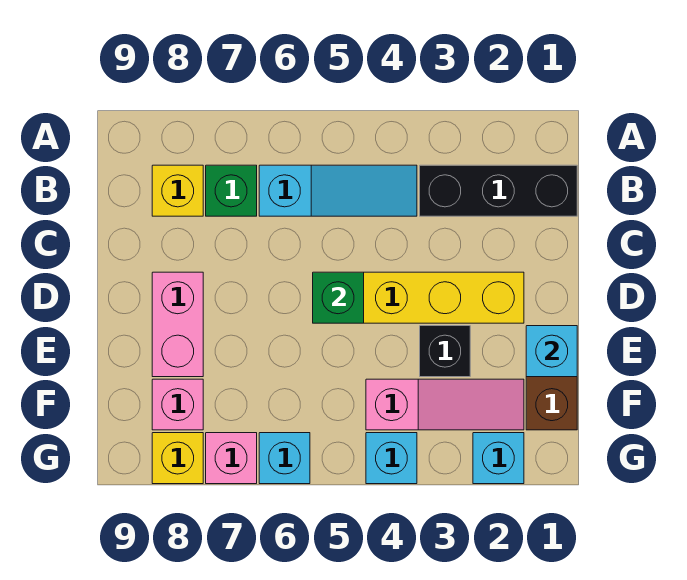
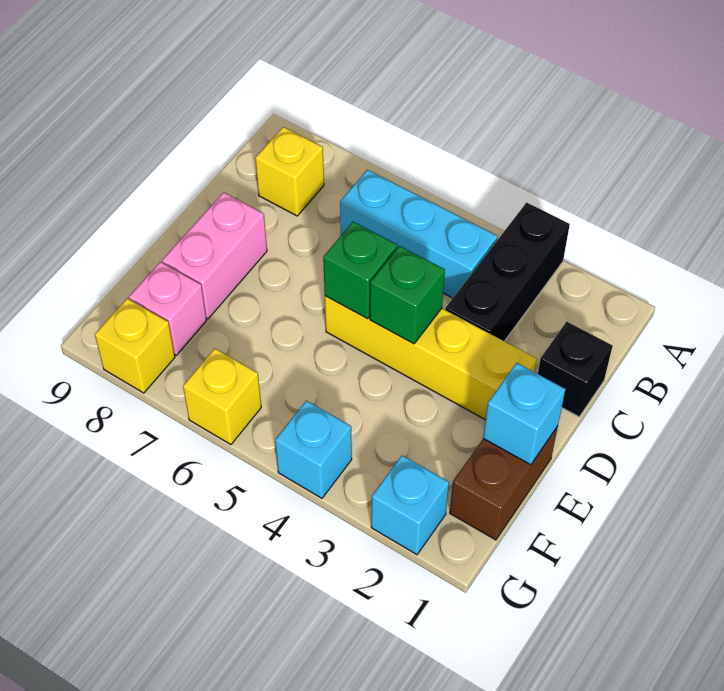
black brick B1:B3 level 1 -> black brick A3:C3 level 1
cyan slope B4:B6 level 1 top 6 -> cyan brick B4:B6 level 1
green brick B7 level 1 -> green brick D4 level 2
black brick E3 level 1 -> black brick C1 level 1
pink slope F2:F4 level 1 top 4 -> none
cyan brick G6 level 1 -> yellow brick G6 level 1
pink brick G7 level 1 -> none

